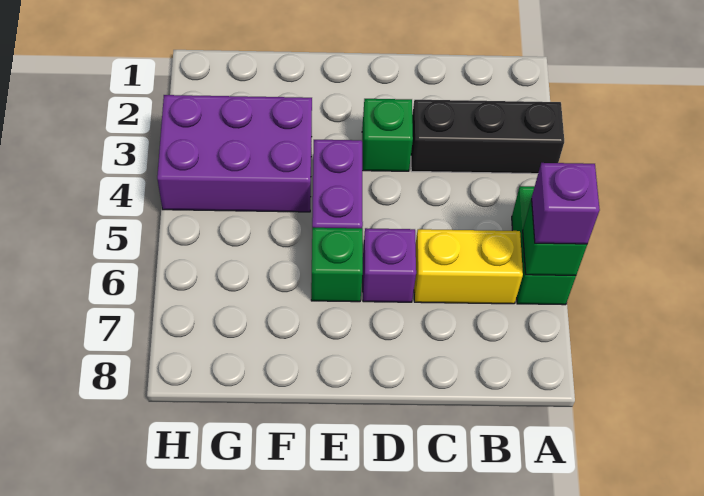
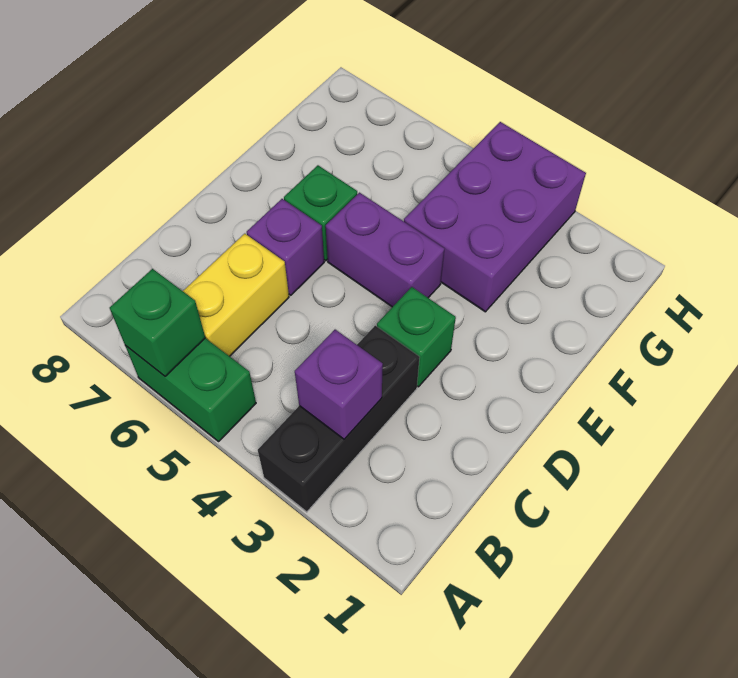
purple brick A6 level 3 -> purple brick B3 level 2

